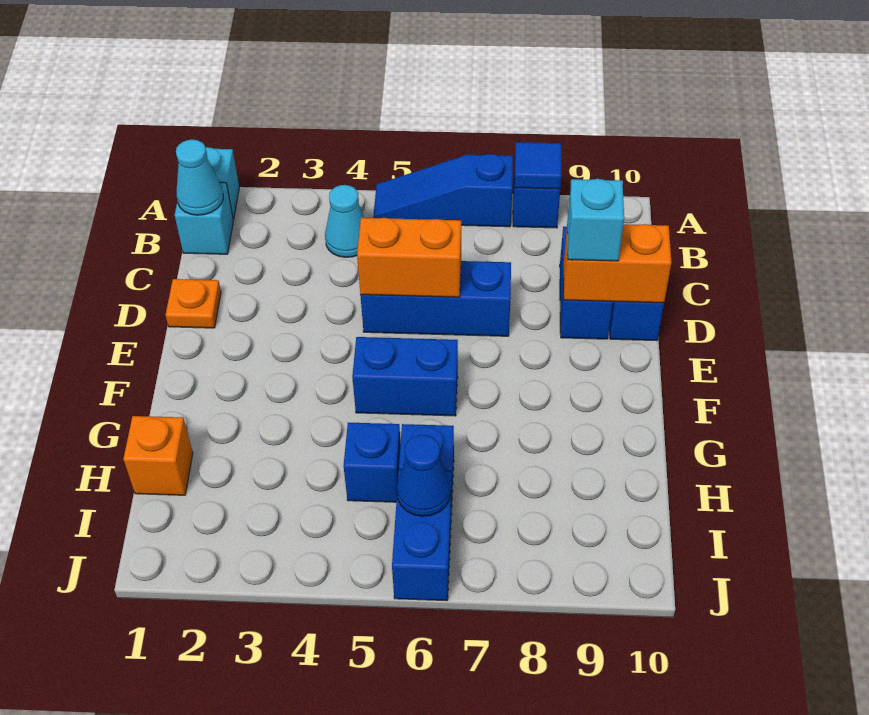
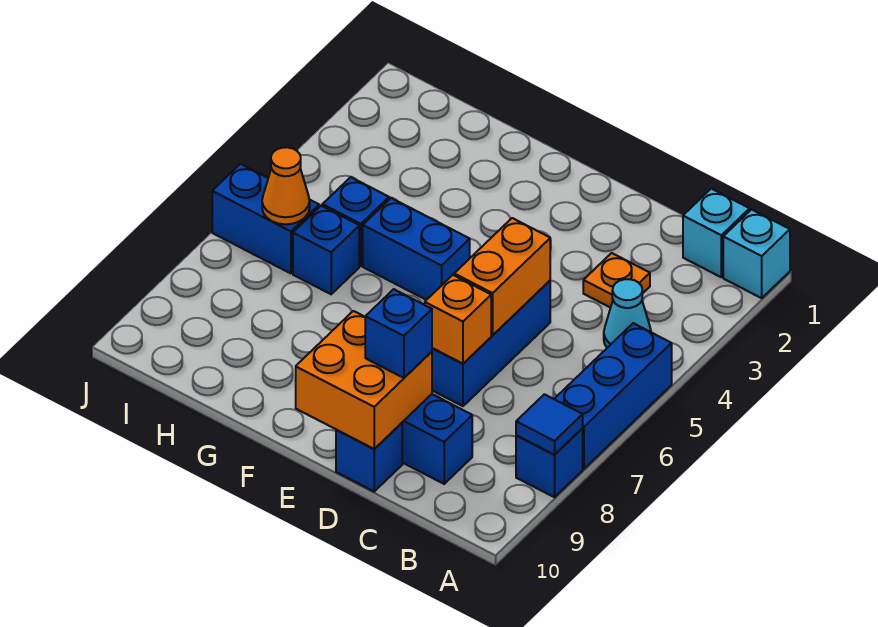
blue slope A5:A7 level 1 top 7 -> blue brick A5:A7 level 1
cyan cone B1 level 2 -> none
orange plate D1 level 1 -> orange plate C3 level 1
orange brick D9:D10 level 2 -> orange brick D9:E10 level 2
cyan brick D9 level 3 -> blue brick D9 level 3
blue brick F5:F6 level 1 -> blue brick F5:G5 level 1
orange brick H1 level 1 -> orange brick D7 level 2
blue cone I6 level 2 -> orange cone I6 level 2

